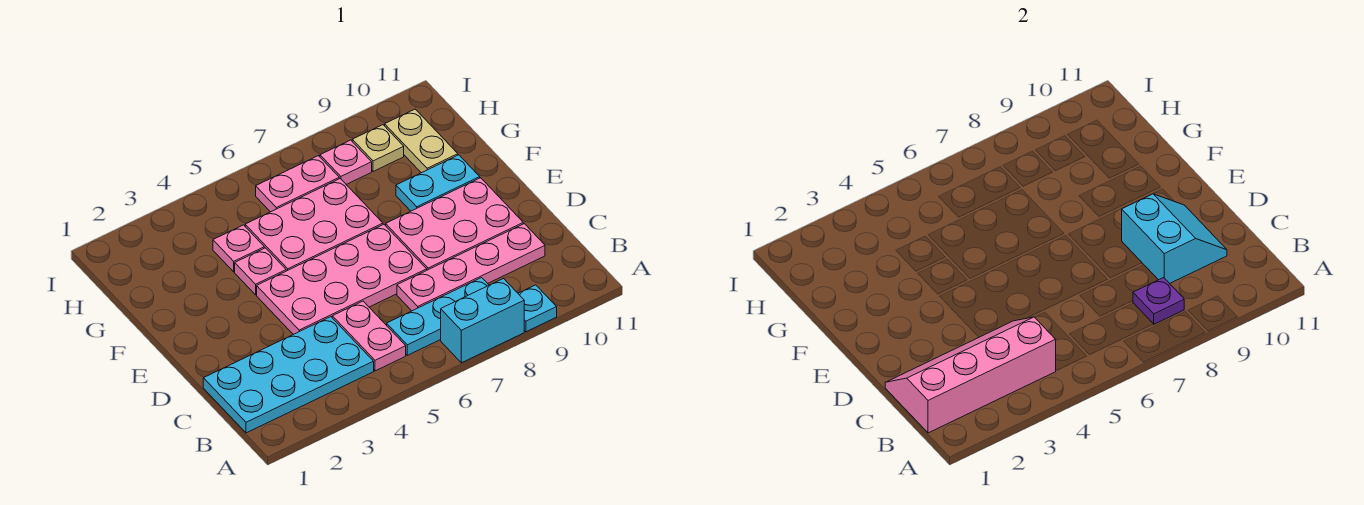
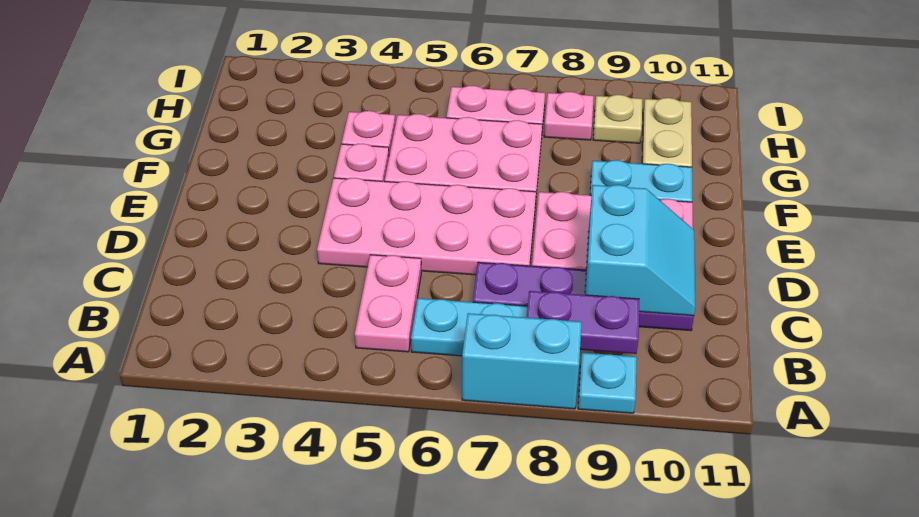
cyan plate B1:C4 level 1 -> none
pink slope B1:C4 level 2 top B -> none
purple plate B8 level 2 -> purple plate B8:B9 level 2
pink plate C7:C10 level 1 -> purple plate C7:C10 level 1

